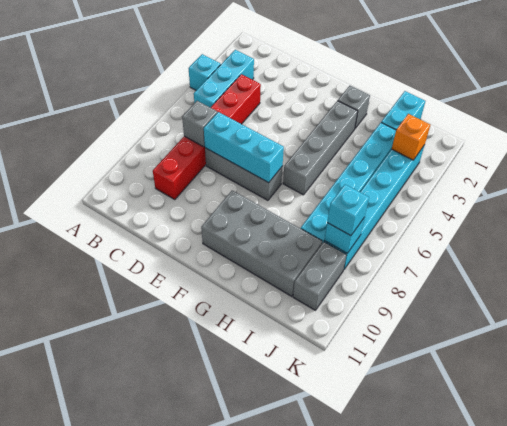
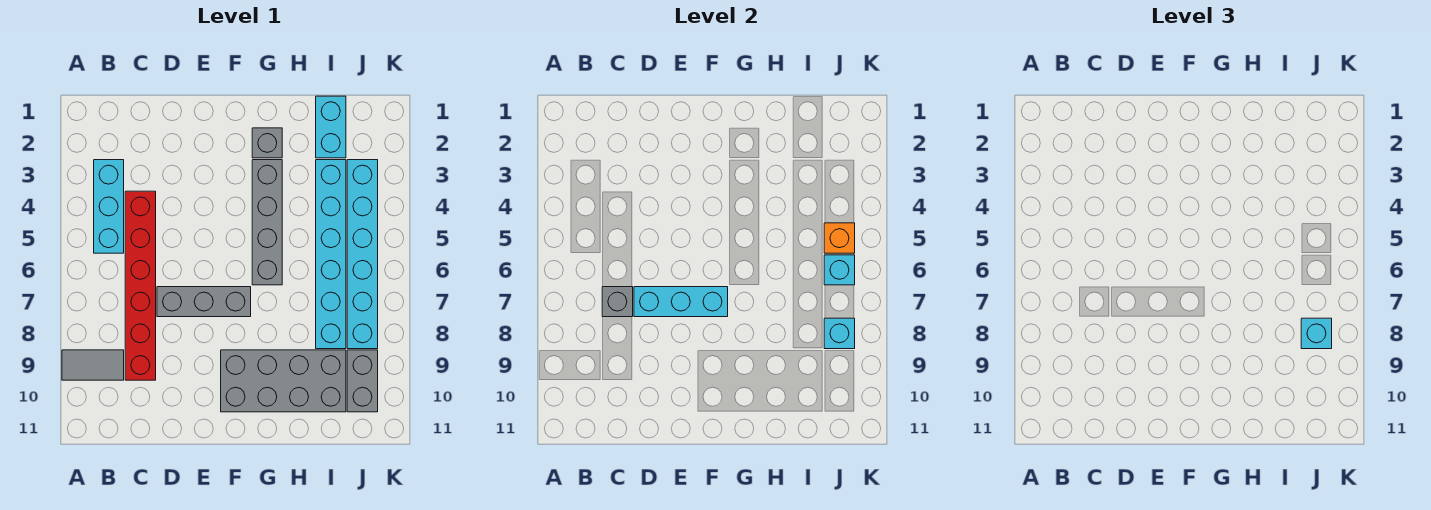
cyan brick A4 level 1 -> cyan brick J6 level 2
none -> grey tile A9:B9 level 1
orange brick J3 level 2 -> orange brick J5 level 2

